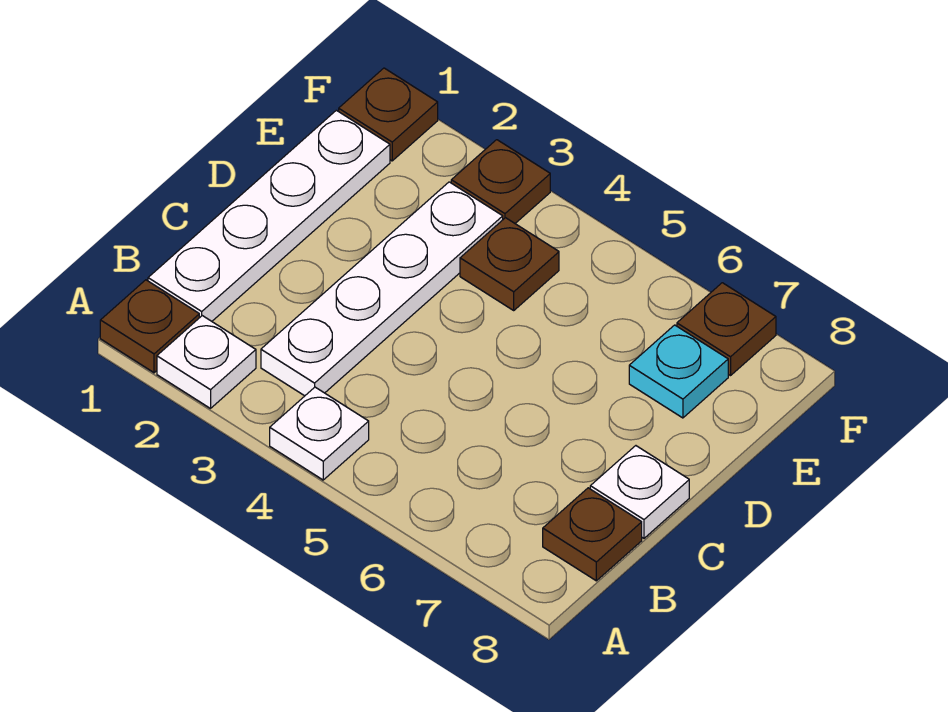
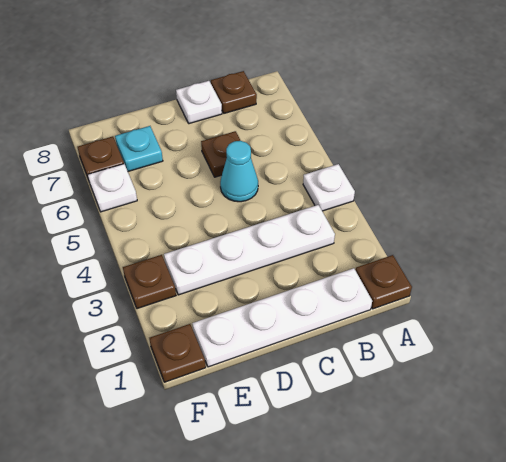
white plate A2 level 1 -> white plate F6 level 1
none -> cyan cone C5 level 1
brown plate E4 level 1 -> brown plate C6 level 1

